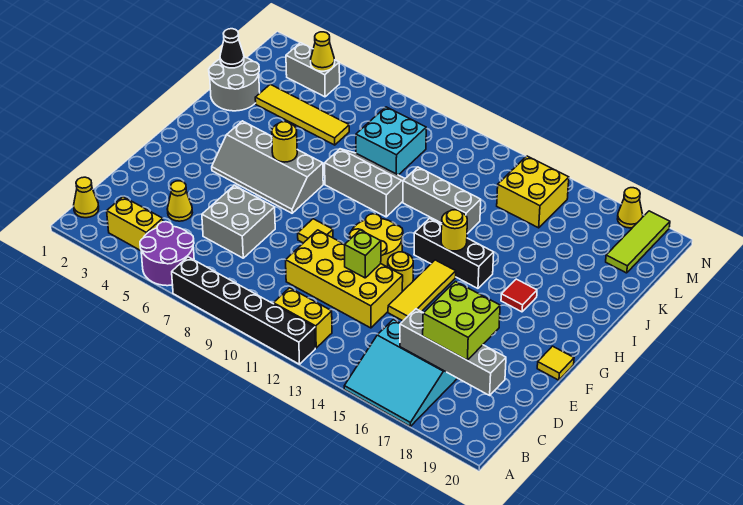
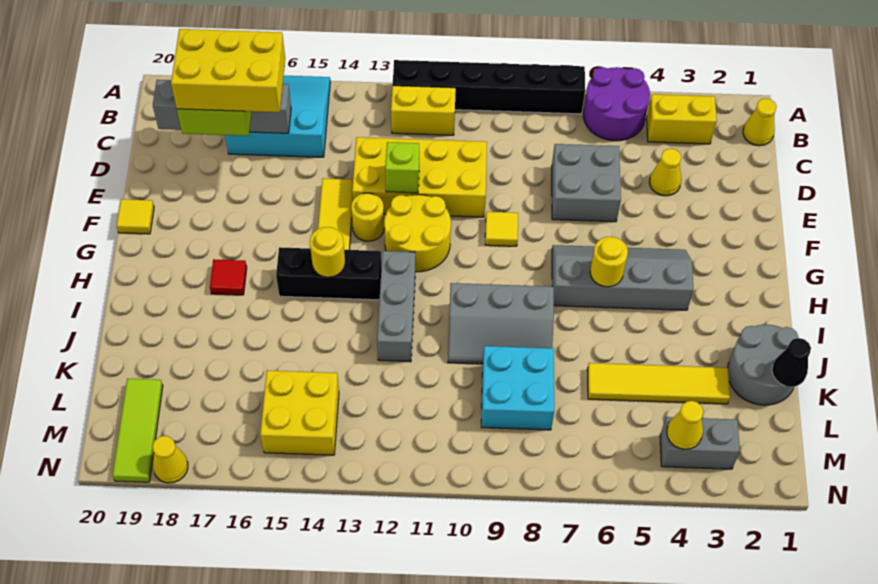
none -> yellow brick C16:D18 level 4
grey brick J11:J13 level 1 -> grey brick H12:J12 level 1

